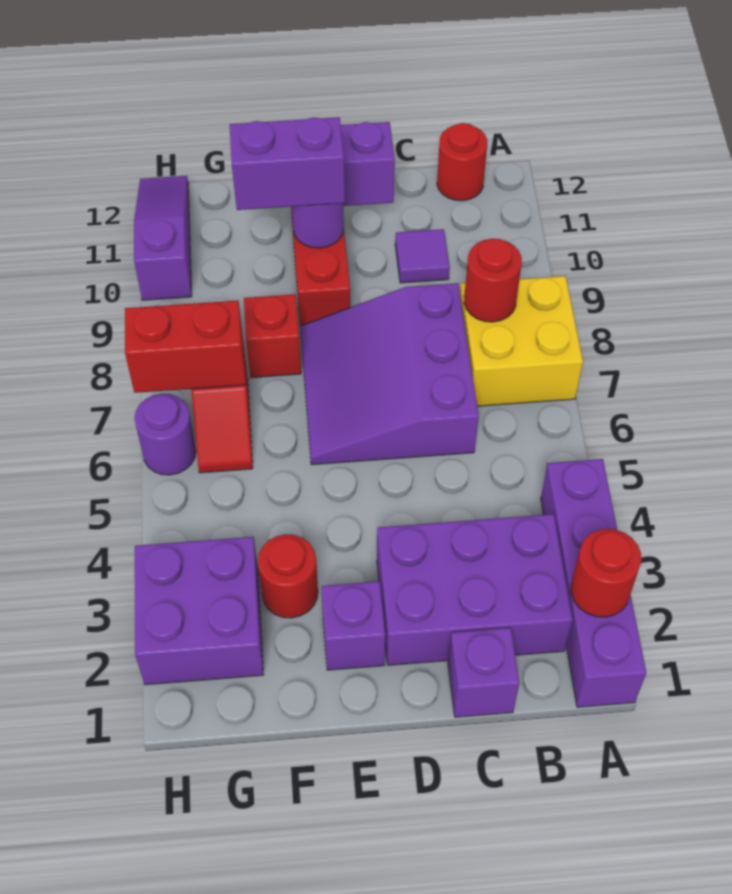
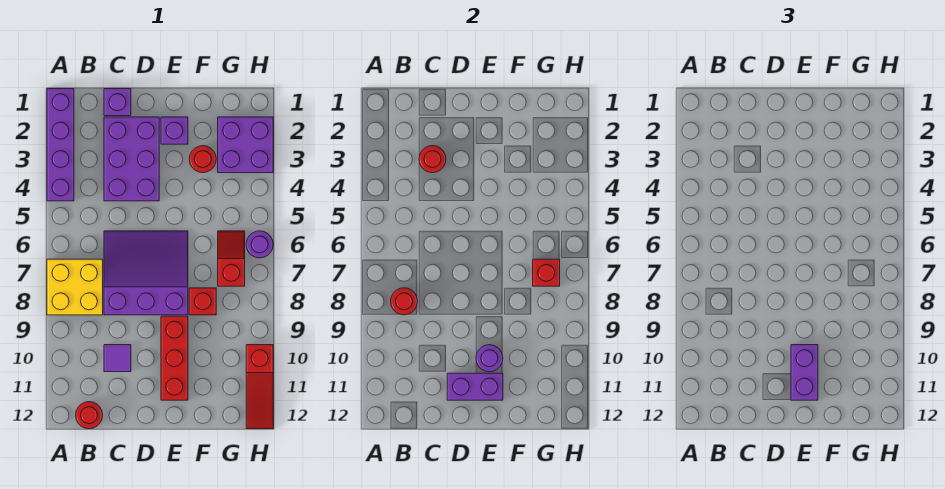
red round brick A2 level 2 -> red round brick C3 level 2
purple brick B2:D3 level 1 -> purple brick C2:D4 level 1
purple slope C6:E8 level 1 top C -> purple slope C6:E8 level 1 top 8
purple brick E10:F10 level 3 -> purple brick E10:E11 level 3
red brick G7:H7 level 2 -> red brick G7 level 2
purple slope H10:H12 level 1 top 10 -> red slope H10:H12 level 1 top 10

